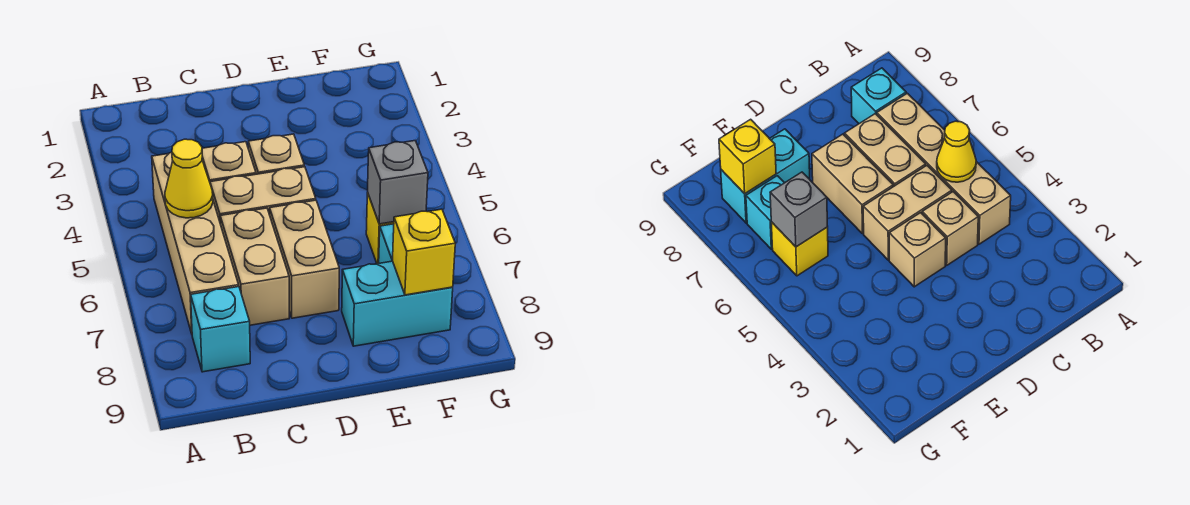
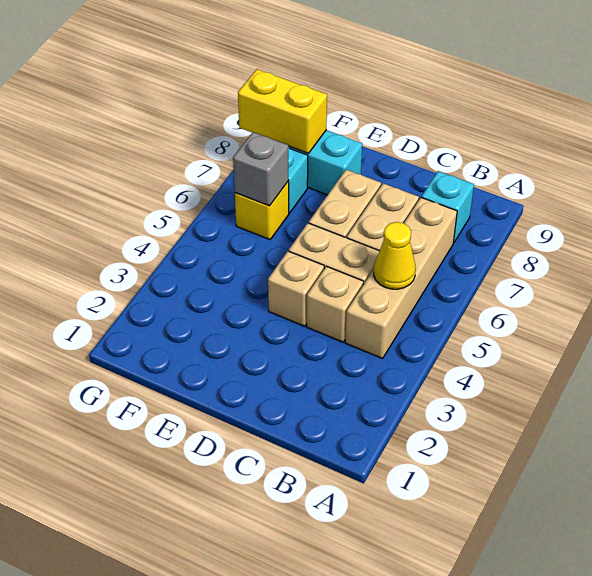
yellow brick F8 level 2 -> yellow brick F8:G8 level 2

